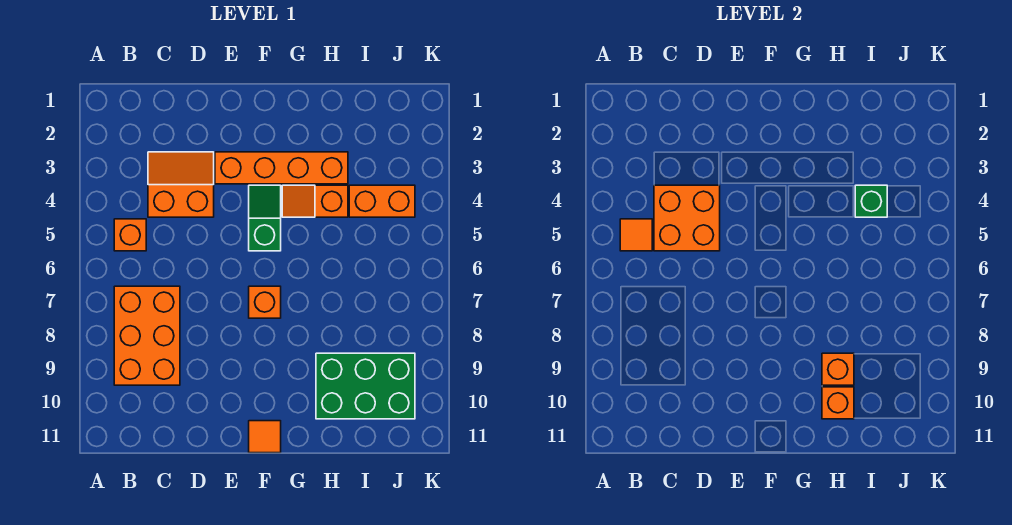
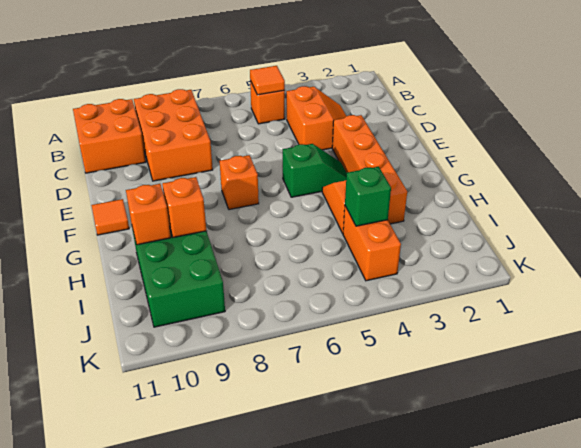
orange brick B7:C9 level 1 -> orange brick B8:D9 level 1
orange brick C4:D5 level 2 -> orange brick B10:C11 level 1

